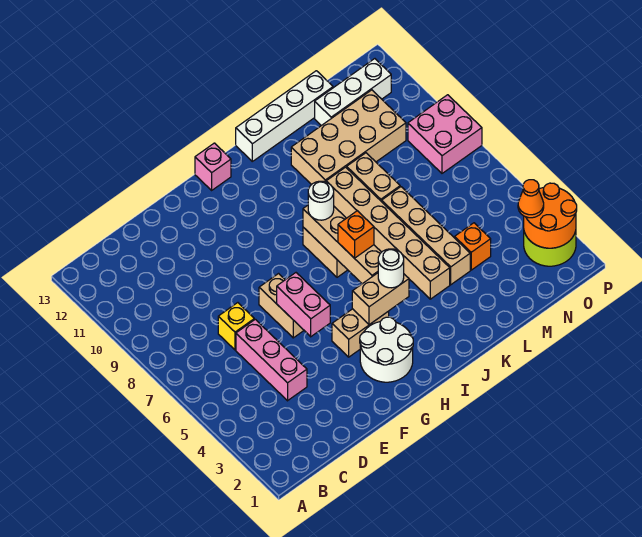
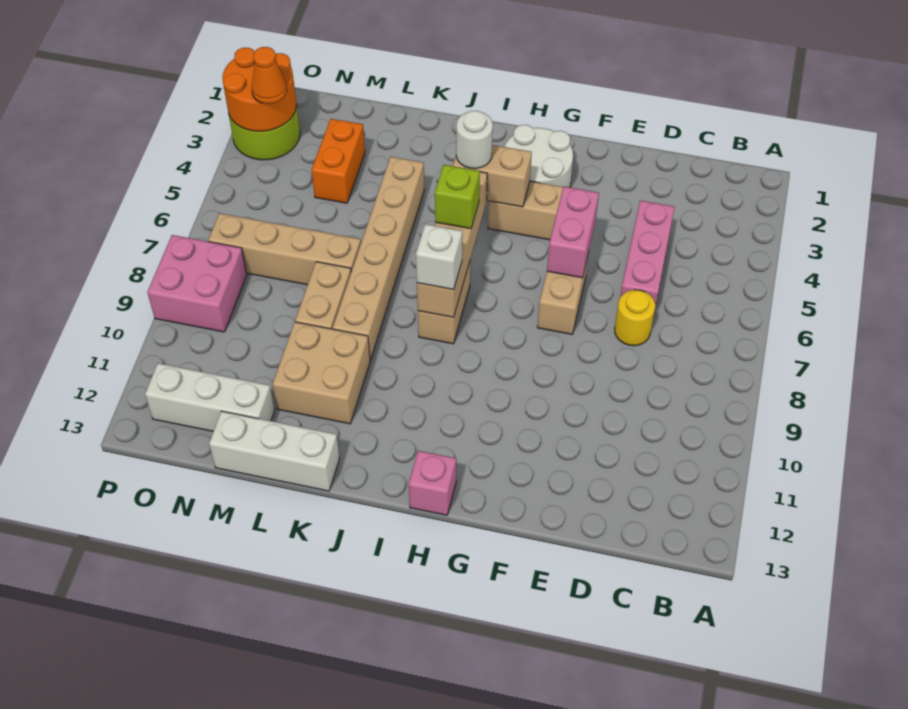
yellow brick D7 level 1 -> yellow round brick D7 level 1
orange brick I6 level 3 -> lime brick I6 level 3
white round brick I8 level 3 -> white brick I8 level 3
white brick J13:M13 level 1 -> white brick K13:M13 level 1
tan brick K10:N11 level 1 -> tan brick K10:L11 level 1
tan brick L4:L7 level 1 -> tan brick L7:O7 level 1
orange brick M4 level 1 -> orange brick M3:M4 level 1

